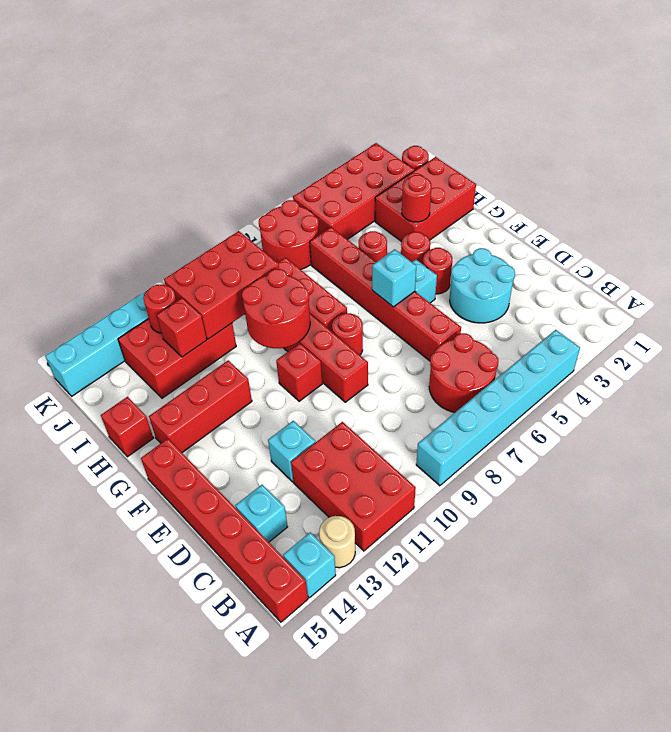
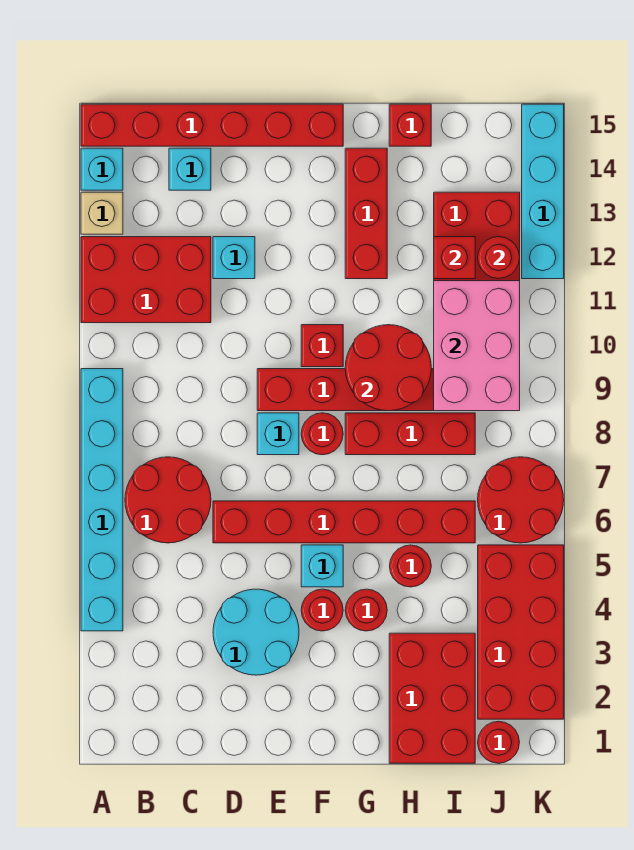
tan round brick A13 level 1 -> tan brick A13 level 1
cyan brick F6 level 2 -> cyan brick E8 level 1
red round brick H3 level 2 -> none
red brick I9:J11 level 2 -> pink brick I9:J11 level 2

